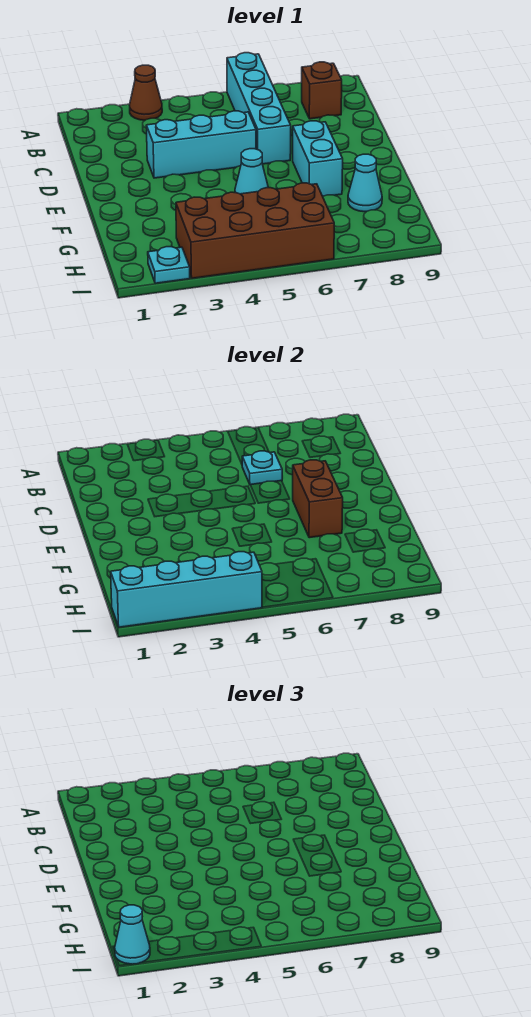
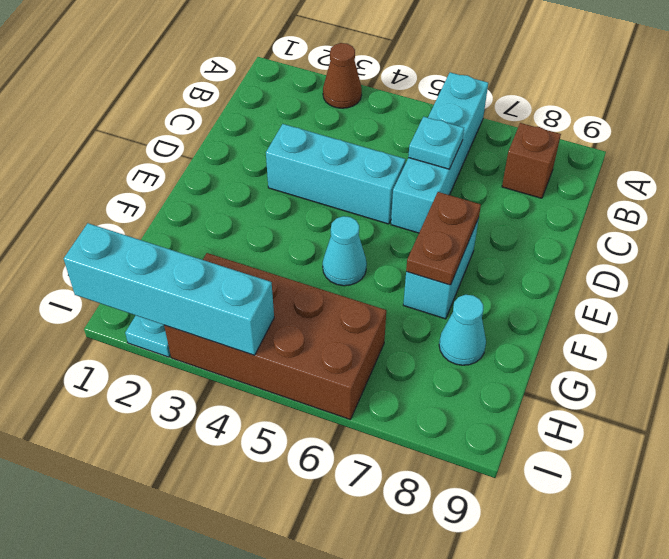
brown brick E7:F7 level 2 -> brown plate E7:F7 level 2
cyan cone I1 level 3 -> none

